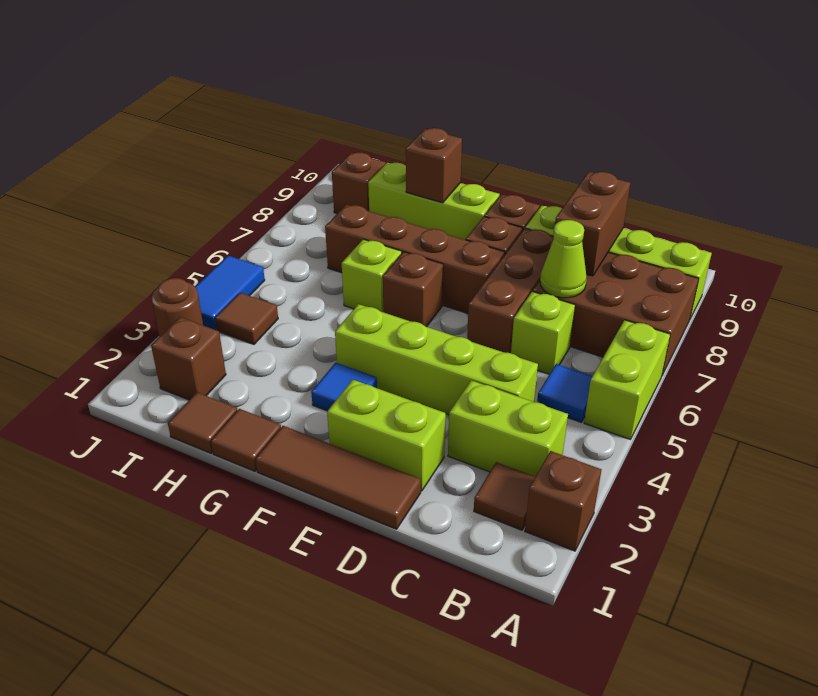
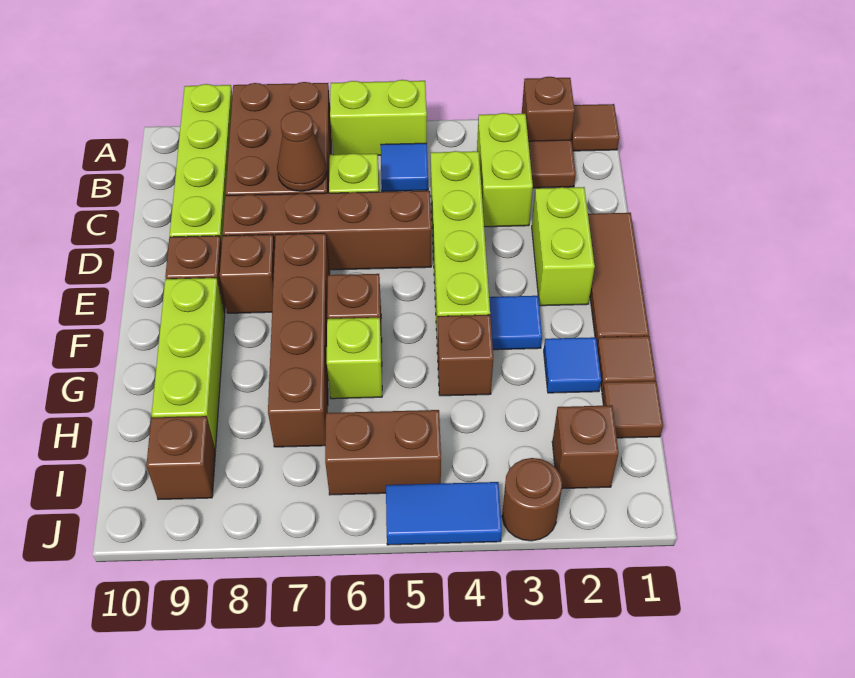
lime cone C7 level 2 -> brown cone C7 level 2
brown brick C8:C9 level 2 -> brown brick I5:I6 level 1
brown brick D6:D8 level 1 -> brown brick D5:D8 level 1
none -> blue tile G2 level 1
brown brick G9 level 2 -> brown brick G4 level 1
brown tile I4 level 1 -> brown tile A1 level 1

